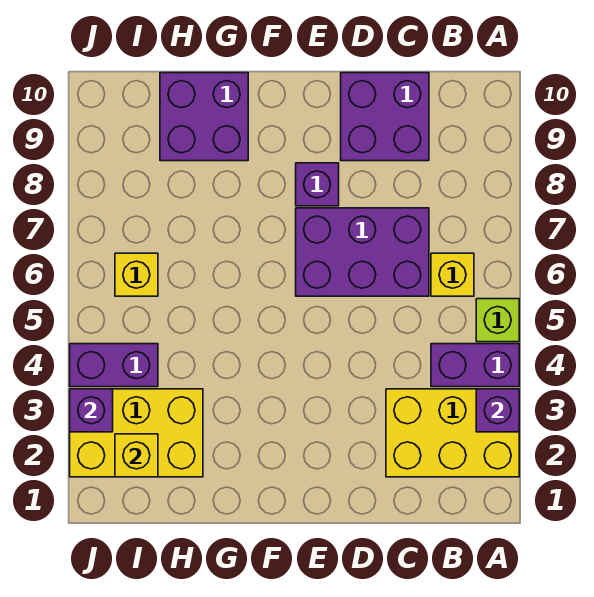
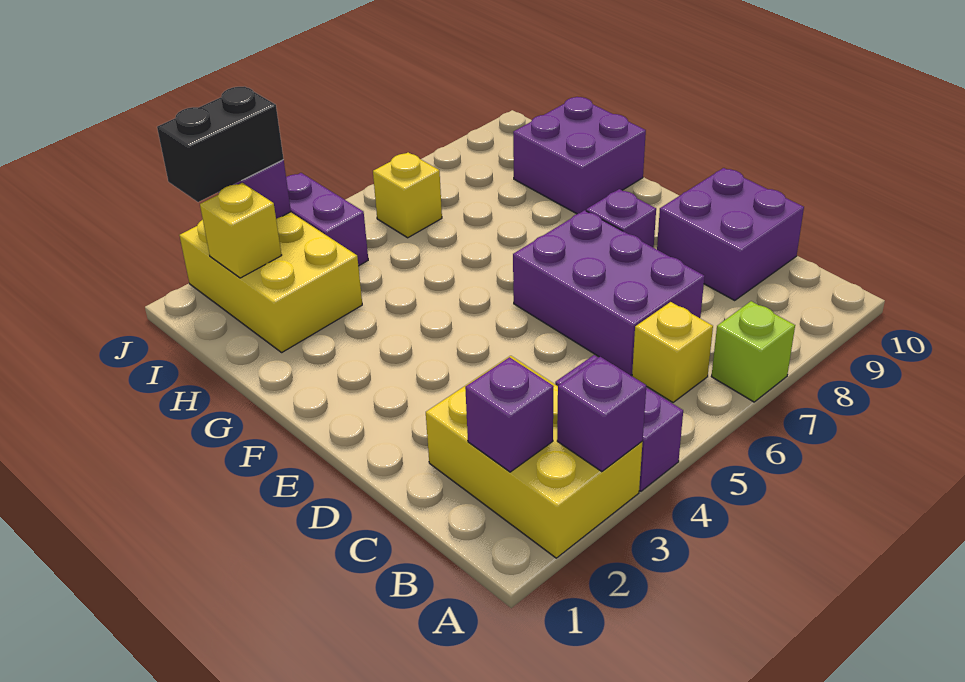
lime brick A5 level 1 -> lime brick A7 level 1
none -> purple brick B2 level 2
none -> black brick J2:J3 level 3

